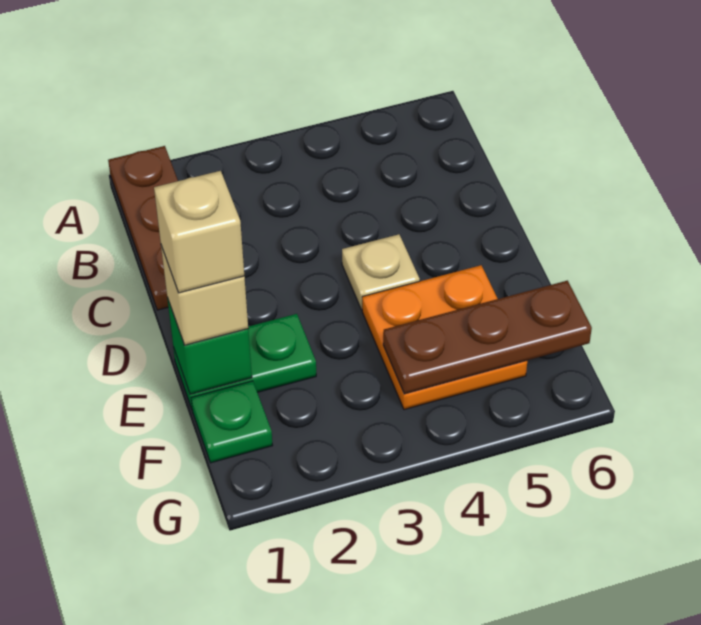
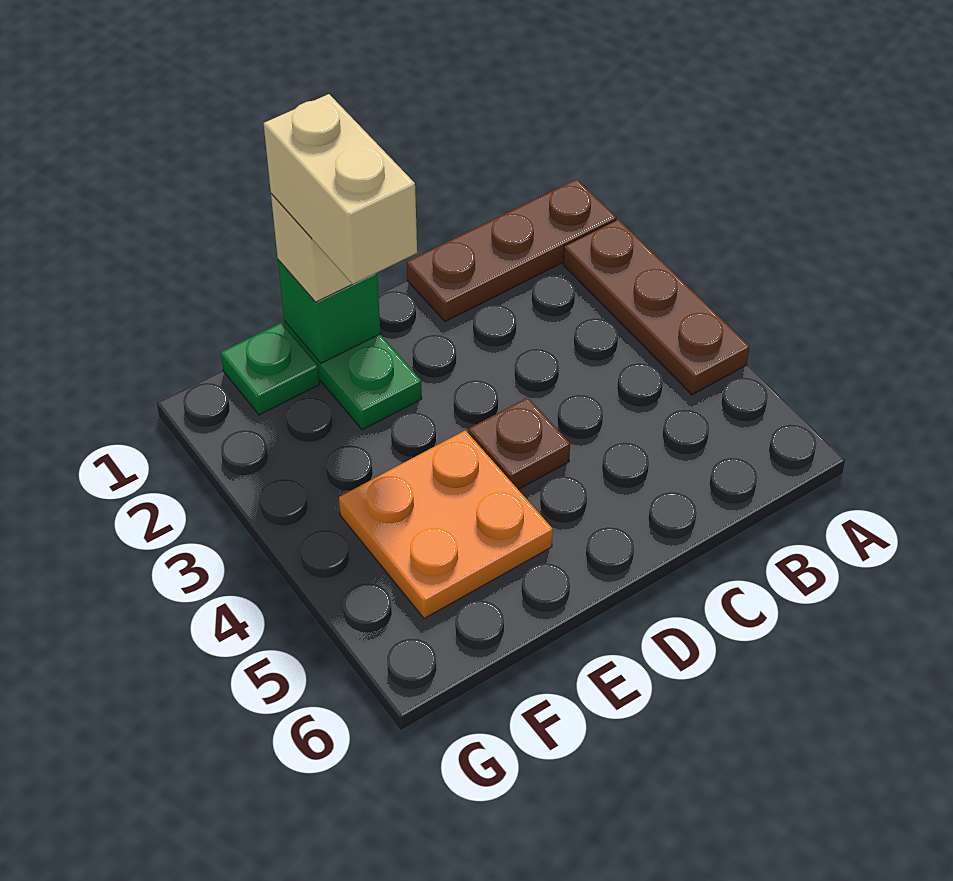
tan plate D4 level 1 -> brown plate D4 level 1
tan brick E1 level 4 -> tan brick E1:E2 level 4
brown plate F4:F6 level 2 -> brown plate A2:A4 level 1

